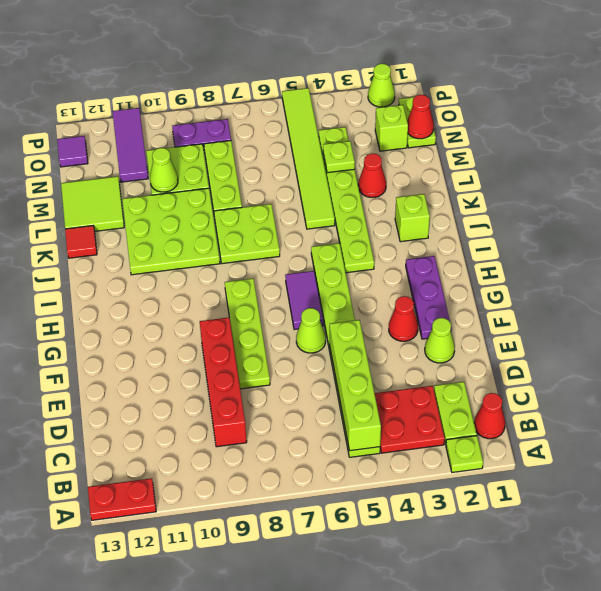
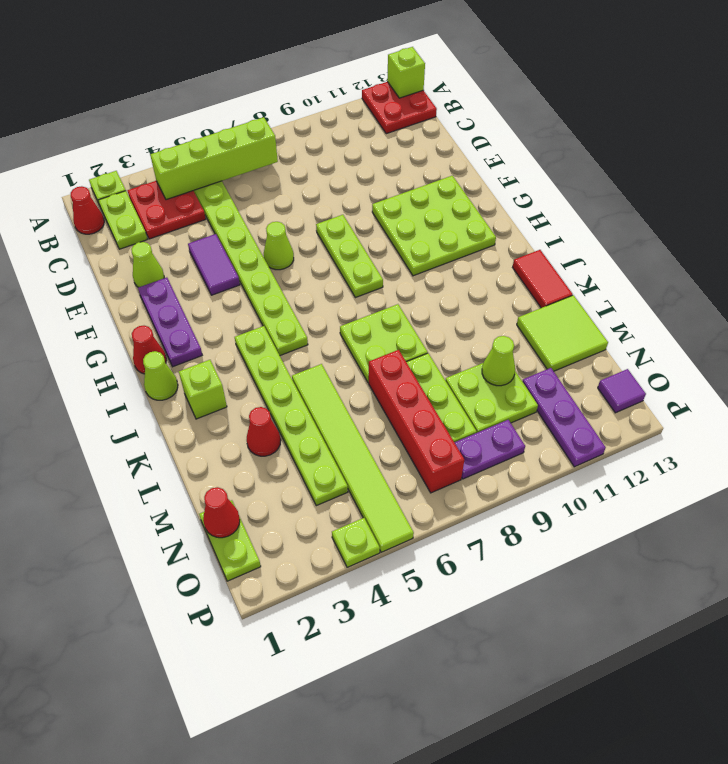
red plate A12:A13 level 1 -> red plate A12:B13 level 1
lime brick B5:E5 level 2 -> lime brick B4:B7 level 2
red brick C9:F9 level 1 -> red brick L7:O7 level 1
lime plate E8:H8 level 1 -> lime plate F8:H8 level 1
red cone F3 level 1 -> red cone H1 level 1
purple tile G6:H6 level 1 -> purple tile E4:F4 level 1
lime plate J9:L11 level 1 -> lime plate F10:H12 level 1
red tile K13 level 1 -> red tile J13:K13 level 1
lime plate M4 level 2 -> lime plate P4 level 1
lime brick N2 level 1 -> lime brick A13 level 2
purple tile N11:P11 level 1 -> purple plate N11:P11 level 1
lime cone P2 level 1 -> lime cone I1 level 1

